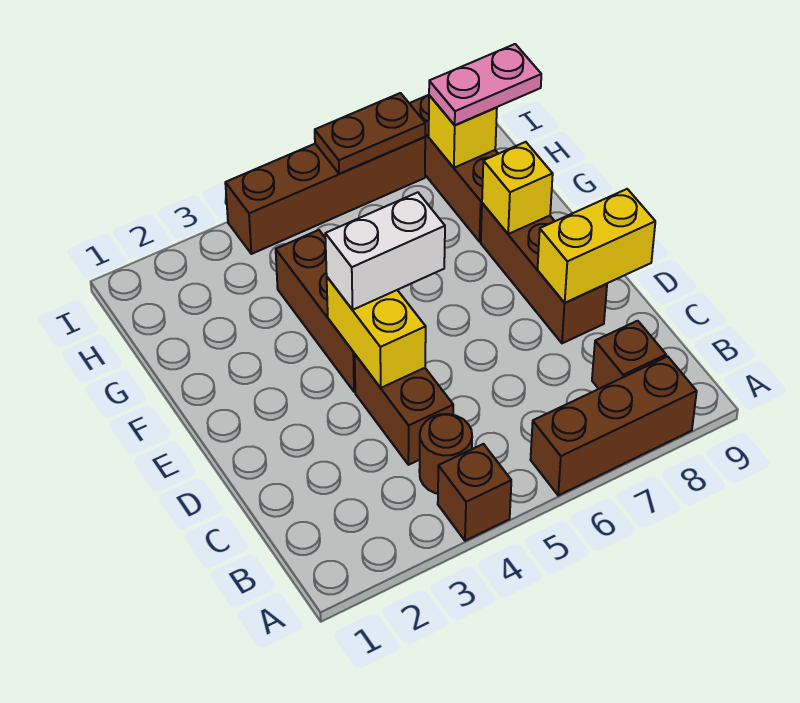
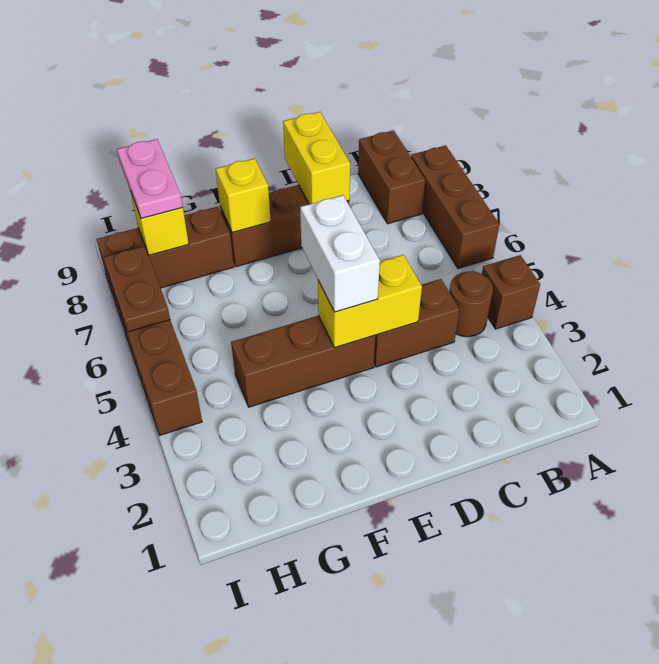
brown brick B8 level 1 -> brown brick B8:B9 level 1

